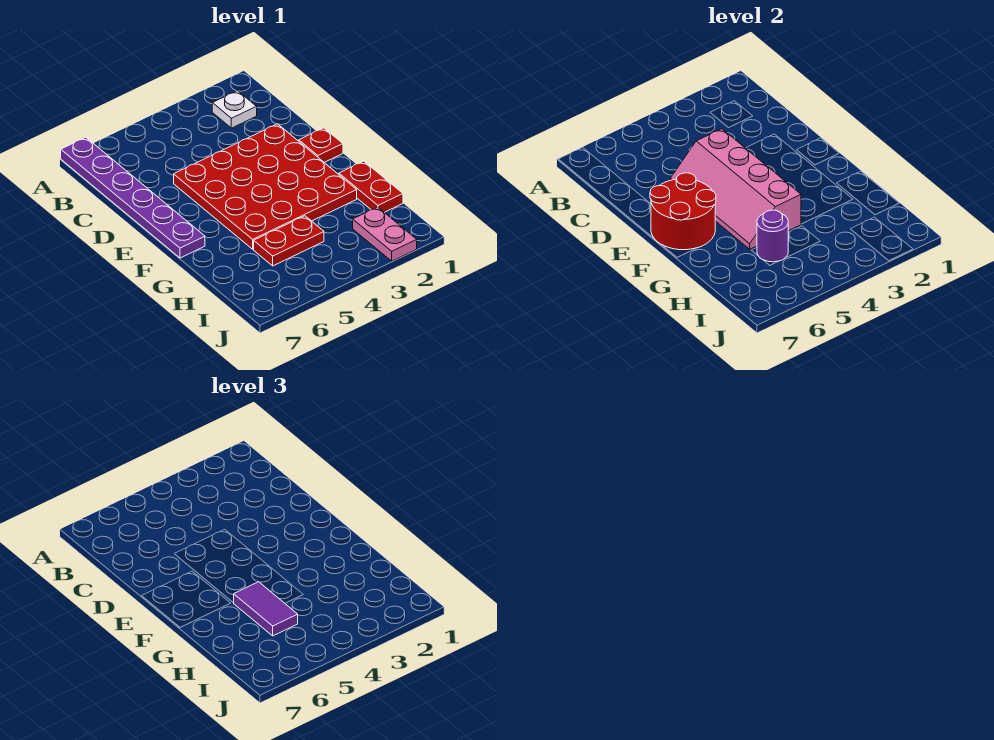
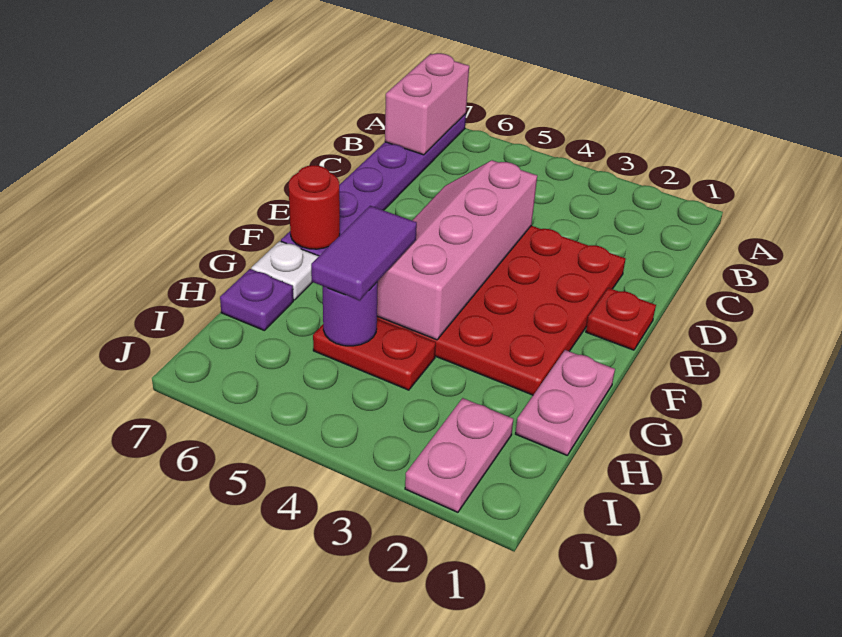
none -> pink brick A7:B7 level 2
white plate B2 level 1 -> white plate G7 level 1
red round brick E6:F7 level 2 -> red round brick F7 level 2
red plate G1:H1 level 1 -> pink plate G1:H1 level 1
none -> purple plate H7 level 1

